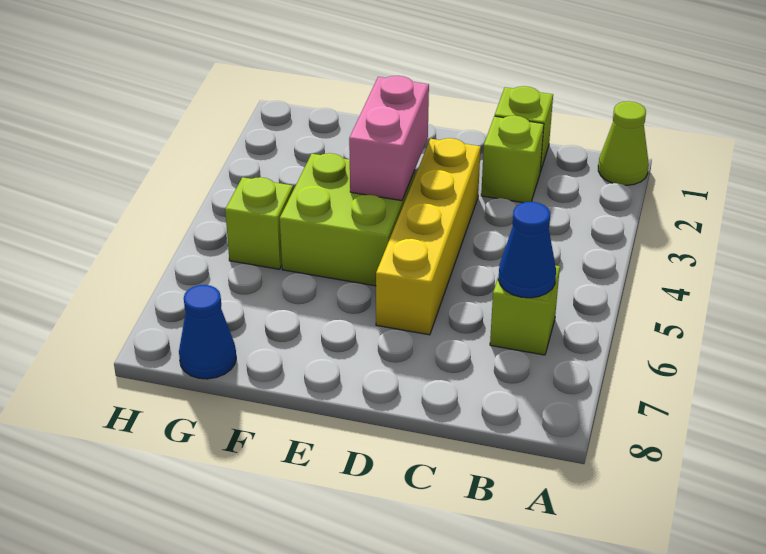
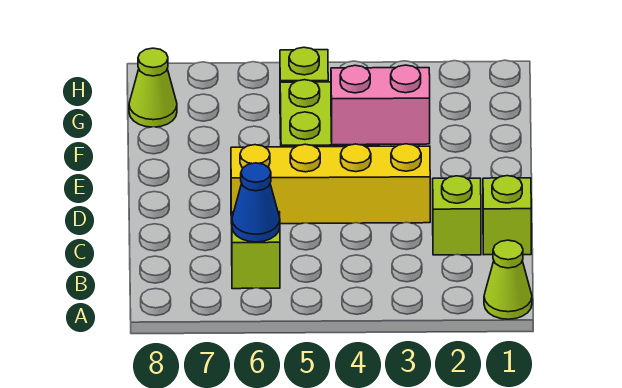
blue cone G8 level 1 -> lime cone G8 level 1

